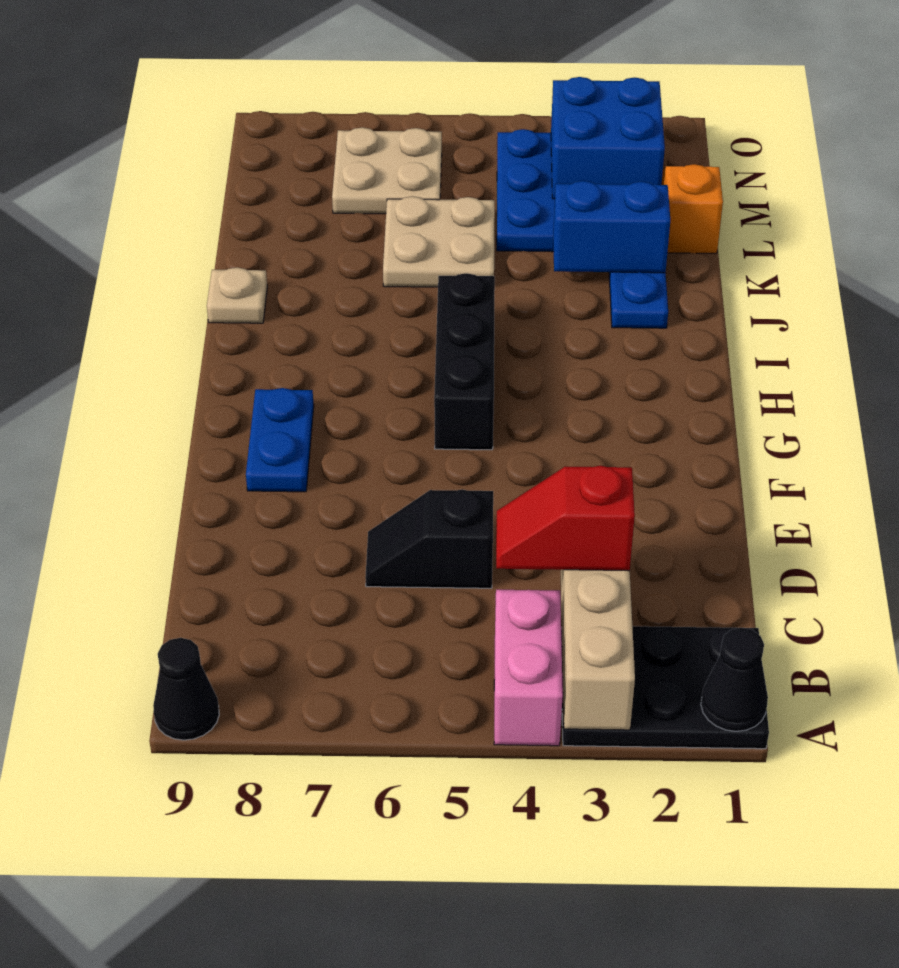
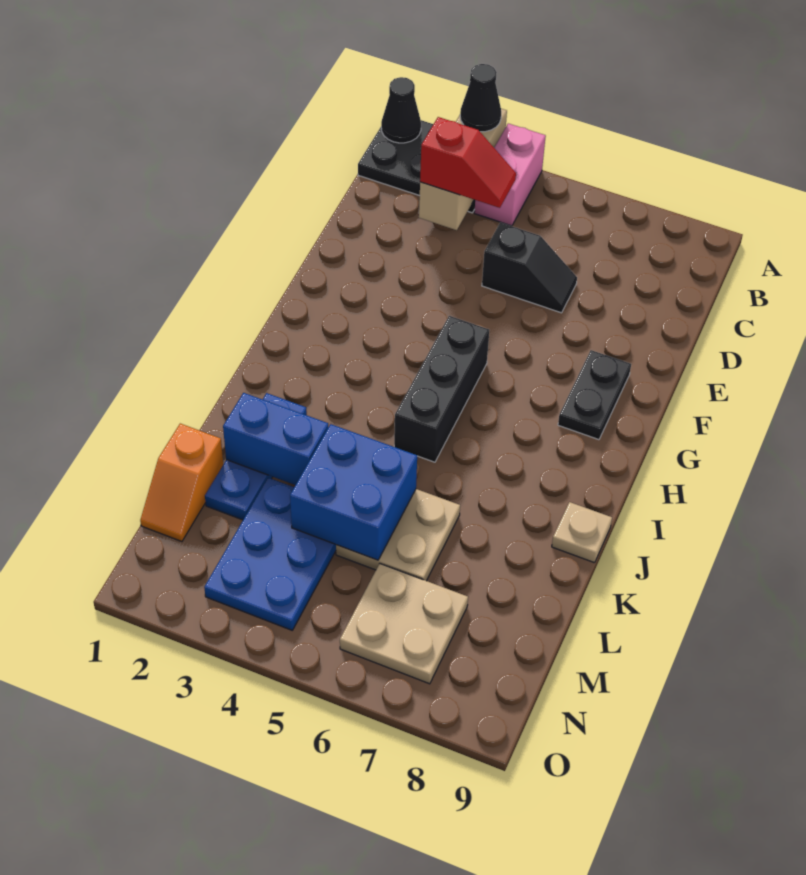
black cone A9 level 1 -> black cone A3 level 3
blue plate F8:G8 level 1 -> black plate F8:G8 level 1
blue brick M2:N3 level 2 -> blue brick K4:L5 level 2

